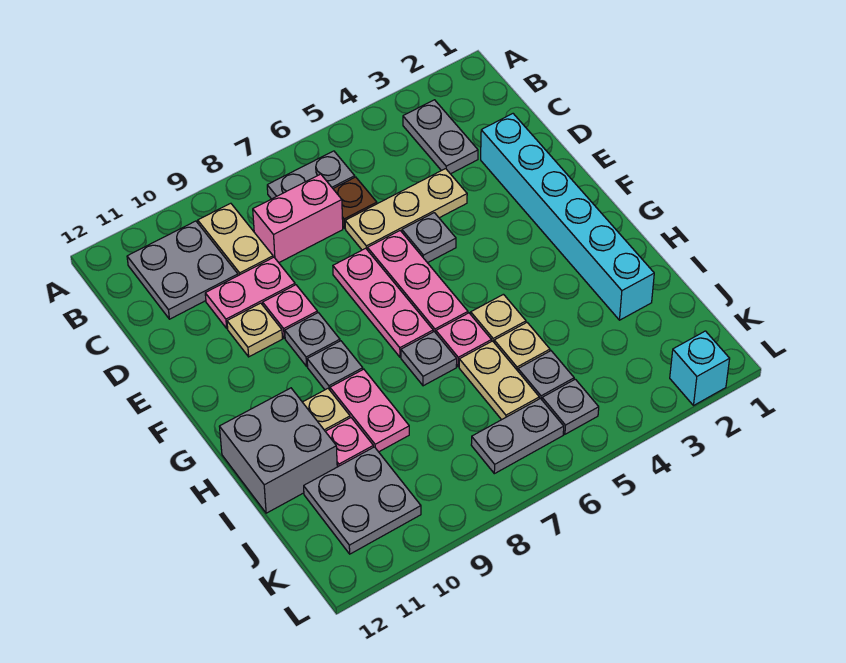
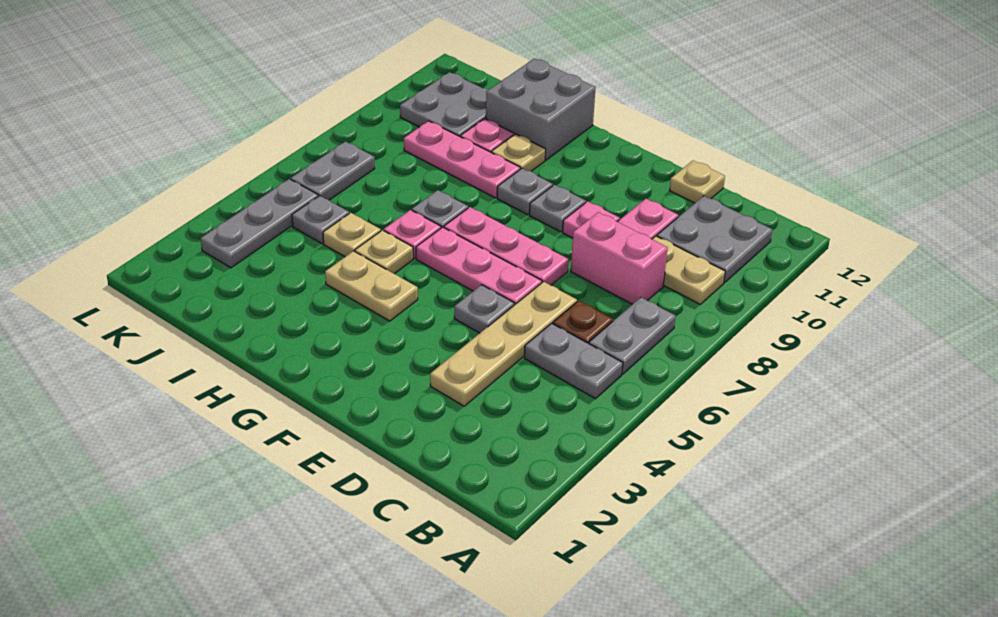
grey plate B3:C3 level 1 -> grey plate B5:C5 level 1
pink brick C7:C8 level 1 -> pink brick C8:D8 level 1
cyan brick D2:I2 level 1 -> none
tan plate D4:D6 level 1 -> tan plate D3:D6 level 1
tan plate E10 level 1 -> tan plate D12 level 1
pink plate H9:I9 level 1 -> pink plate H9:J9 level 1
tan plate I6:J6 level 1 -> tan plate G4:H4 level 1
grey plate K5 level 1 -> grey plate K3:K5 level 1
cyan brick L2 level 1 -> none

